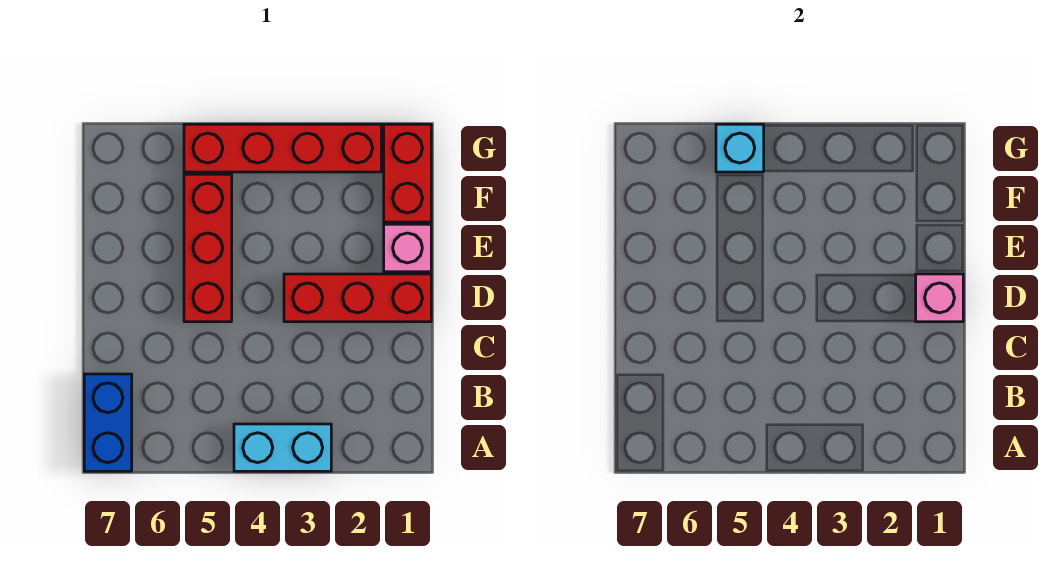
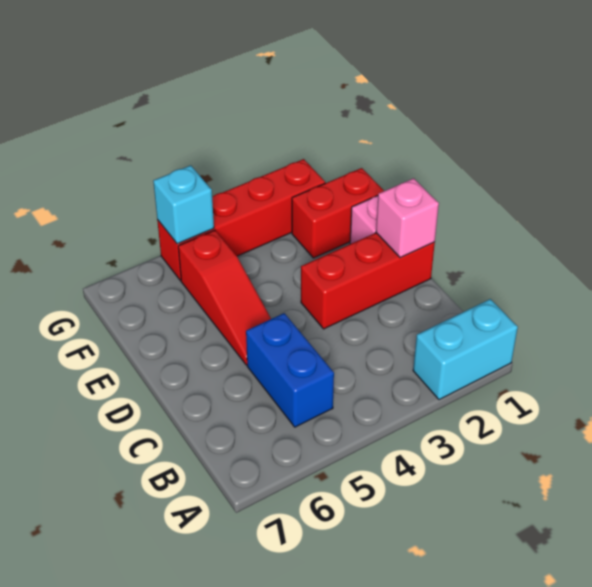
cyan brick A3:A4 level 1 -> cyan brick A1:A2 level 1
blue brick A7:B7 level 1 -> blue brick B5:C5 level 1
red brick D5:F5 level 1 -> red slope D5:F5 level 1 top F
red brick F1:G1 level 1 -> red brick F1:F2 level 1

